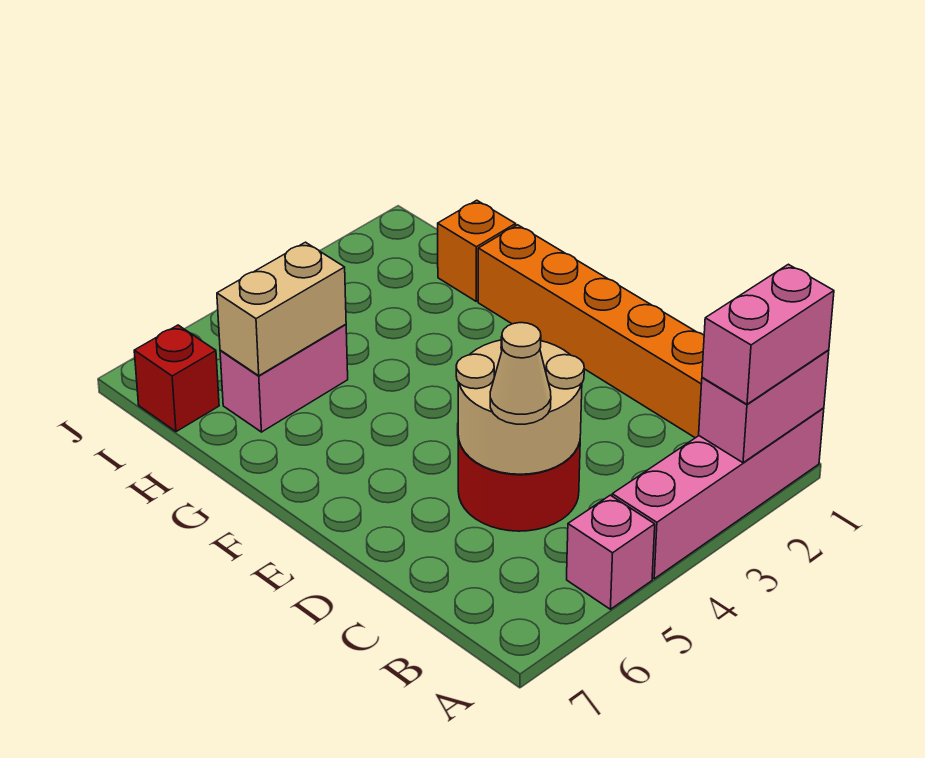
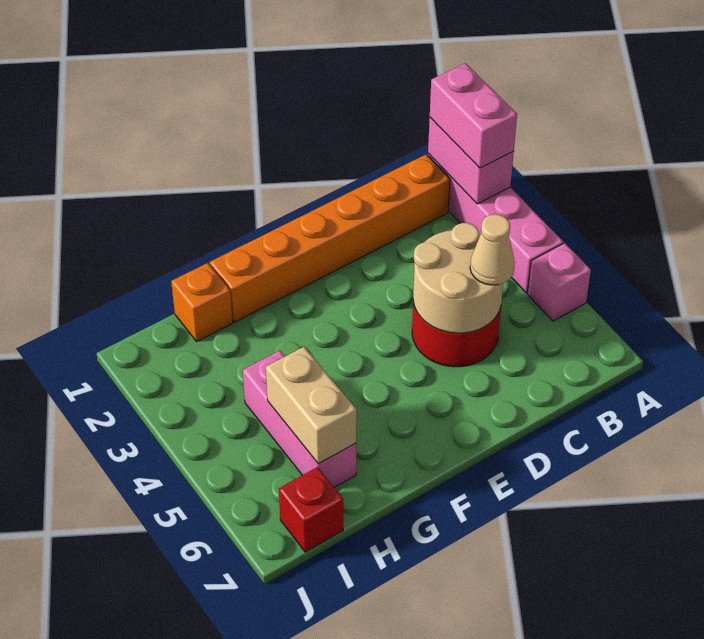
pink brick H5:H6 level 1 -> pink brick H4:H6 level 1

